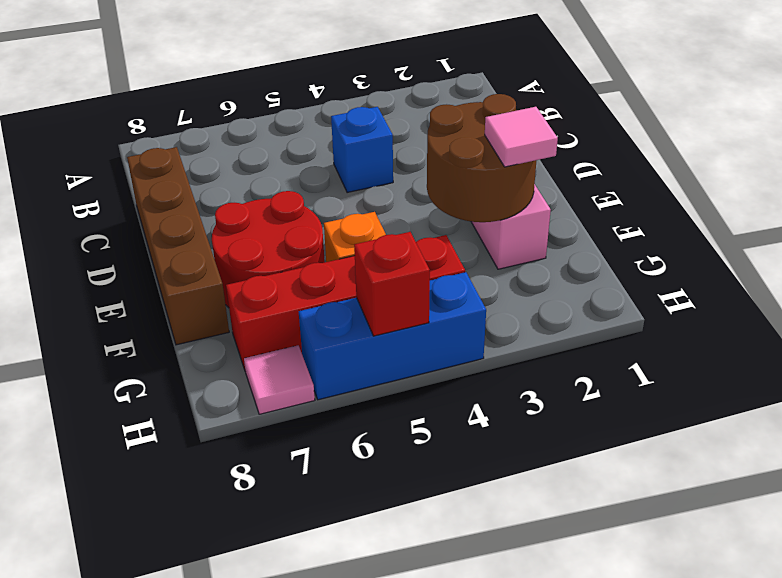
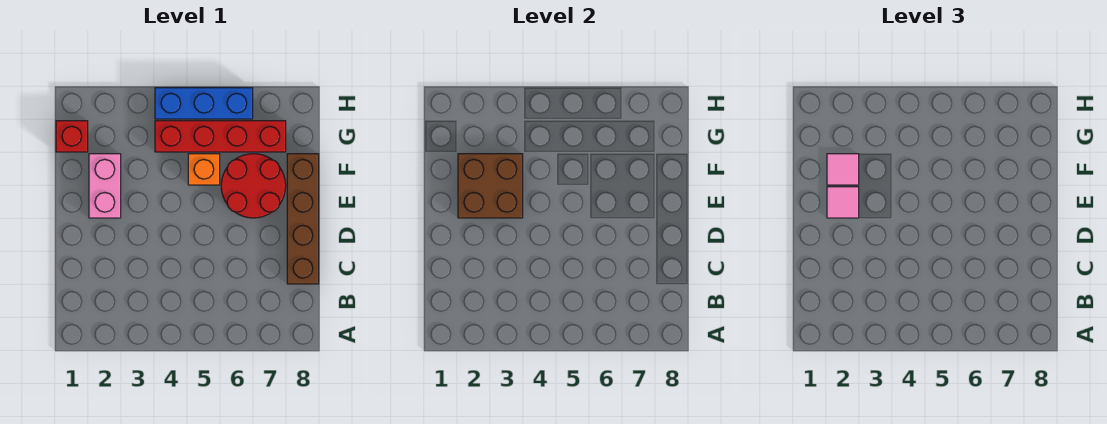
blue brick C4 level 1 -> none
brown round brick E2:F3 level 2 -> brown brick E2:F3 level 2
red brick H5 level 2 -> red brick G1 level 1
pink tile H7 level 1 -> pink tile E2 level 3

